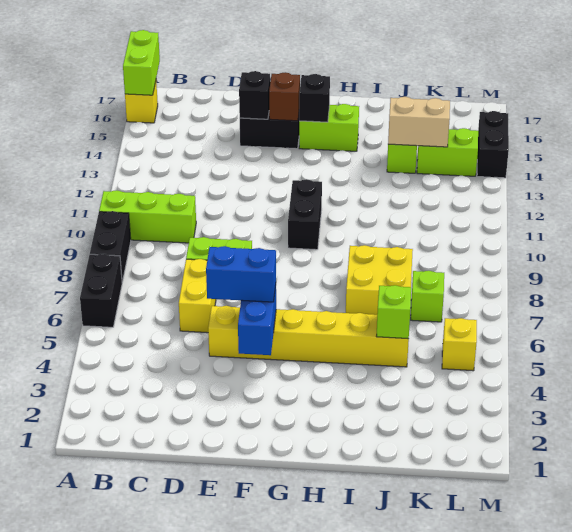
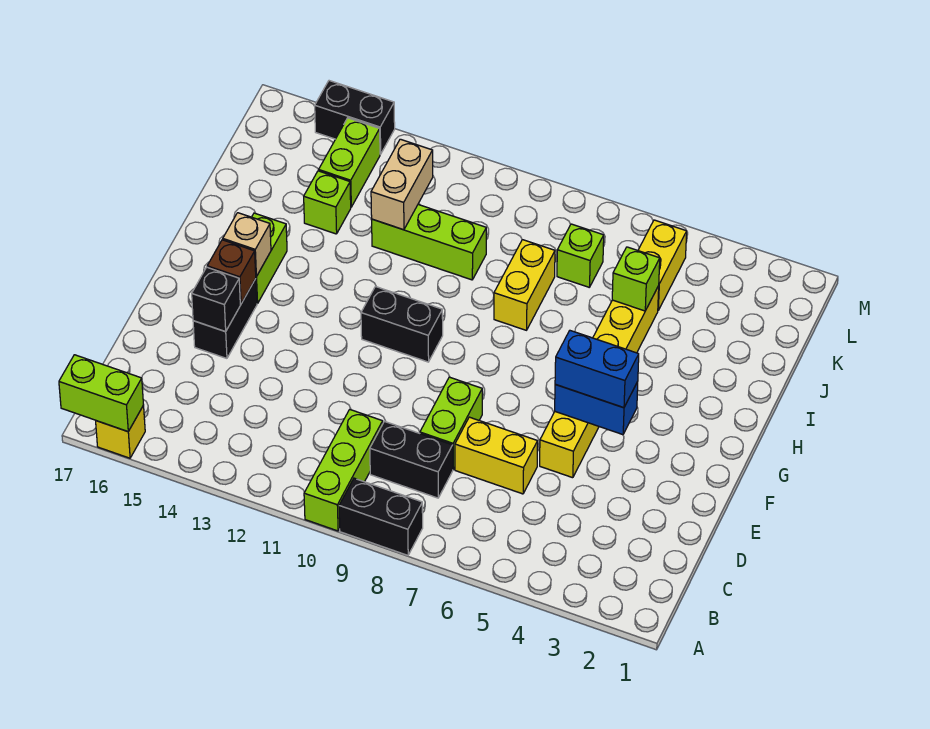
black brick A6:A7 level 1 -> black brick C8:C9 level 1
blue brick E5:F5 level 3 -> blue brick F4:F5 level 3
black brick G15 level 2 -> tan brick G15 level 2
yellow brick I7:J8 level 1 -> yellow brick I8:J8 level 1
none -> lime brick J10:J12 level 1
tan brick J14:K14 level 2 -> tan brick J12:K12 level 2
yellow brick L5 level 1 -> yellow brick K5:L5 level 1

